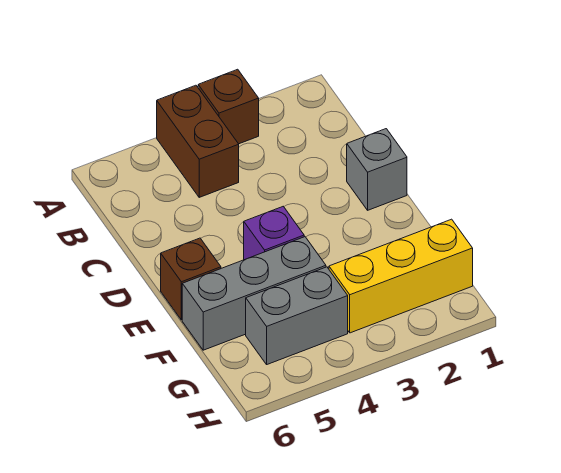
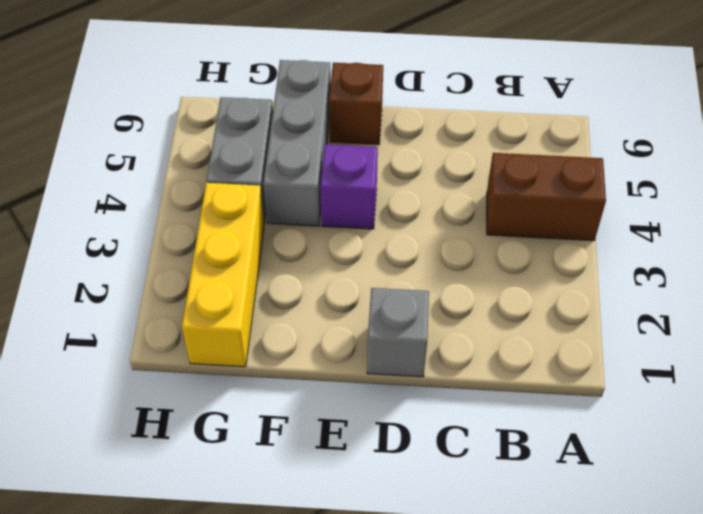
brown brick A3 level 1 -> none

